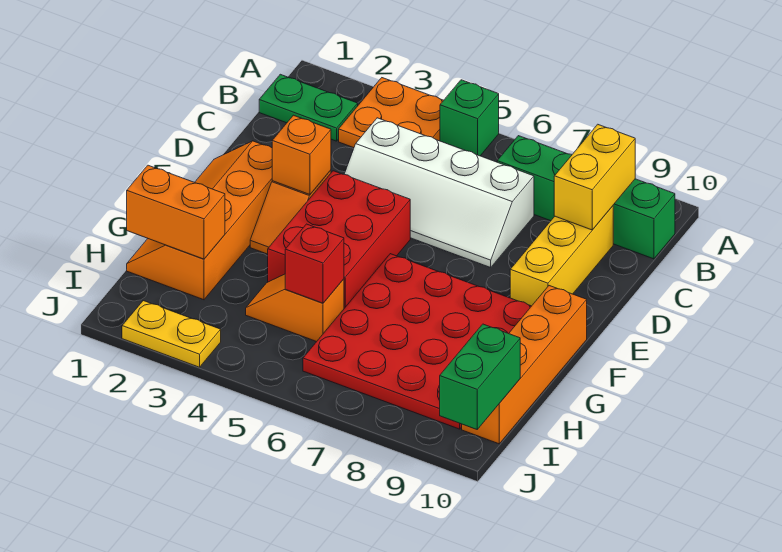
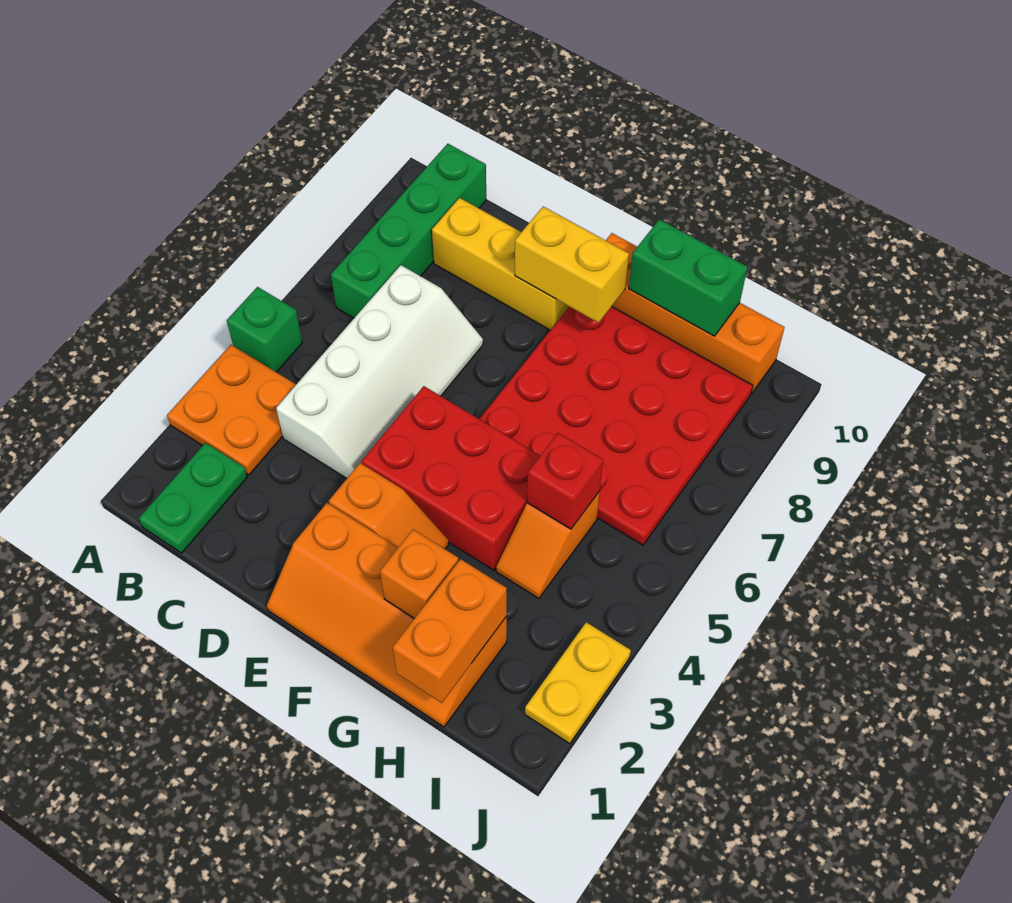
yellow brick B9:C9 level 2 -> yellow brick E9:F9 level 2
orange brick E3 level 2 -> orange brick G2 level 2
green brick I10:J10 level 2 -> green brick G10:H10 level 2

